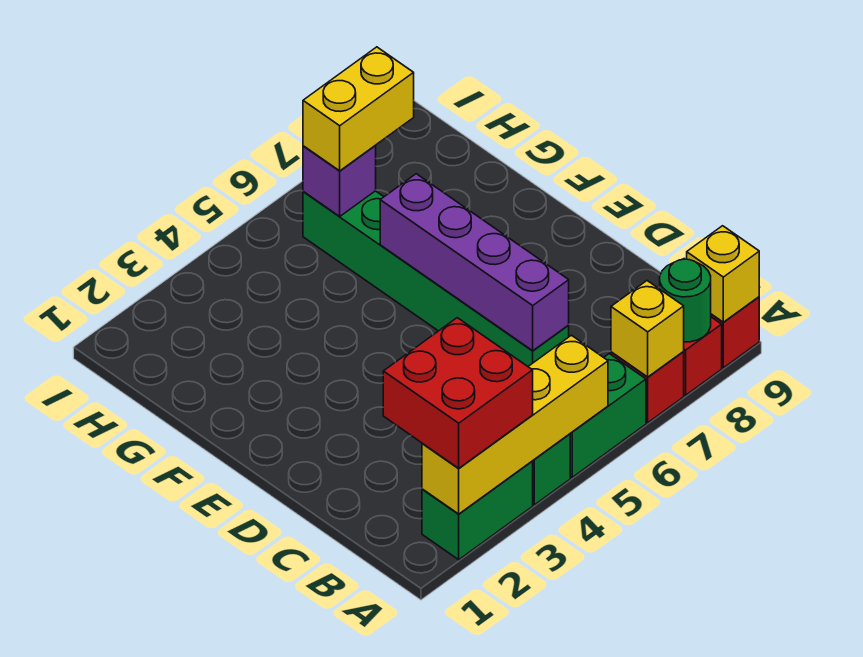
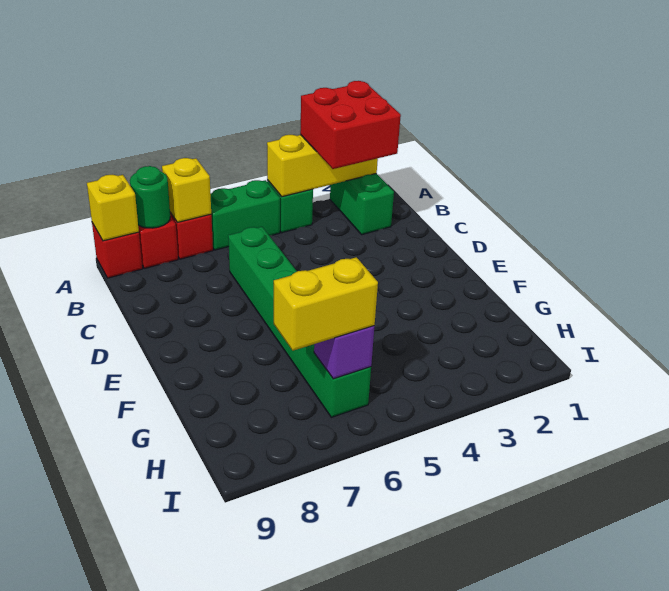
green brick A2:A3 level 1 -> green brick A2:B2 level 1
yellow brick A2:A5 level 2 -> yellow brick A2:A4 level 2
purple brick C6:F6 level 2 -> none

